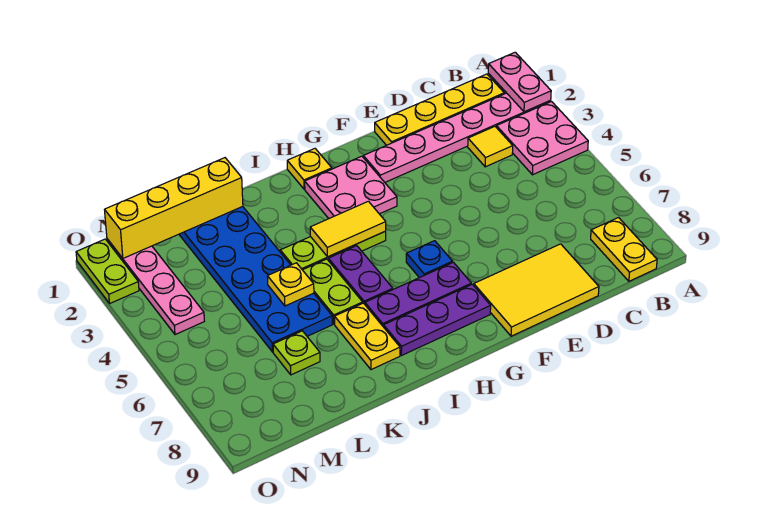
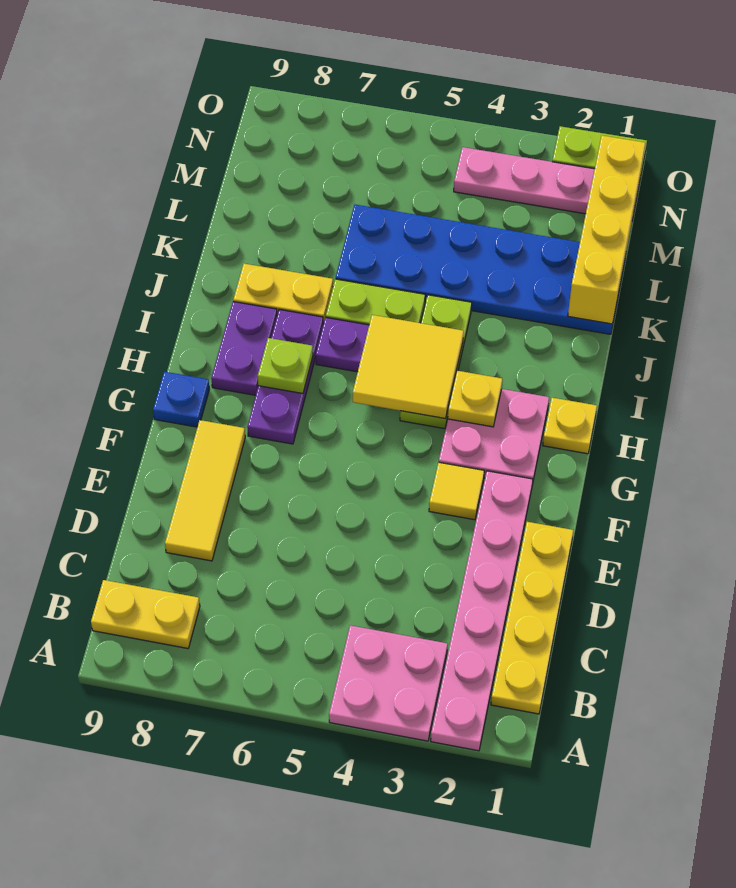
pink plate A1:A2 level 2 -> none
yellow tile C3 level 1 -> yellow tile F3 level 1
yellow tile D8:F9 level 1 -> yellow tile D8:F8 level 1
blue plate G6 level 1 -> blue plate G9 level 1
purple plate G8:I8 level 1 -> purple plate H8:I8 level 1
yellow tile H4:I4 level 2 -> yellow tile H4:I5 level 2
yellow plate K5 level 2 -> yellow plate H3 level 2
lime plate L7 level 1 -> lime plate H7 level 2

